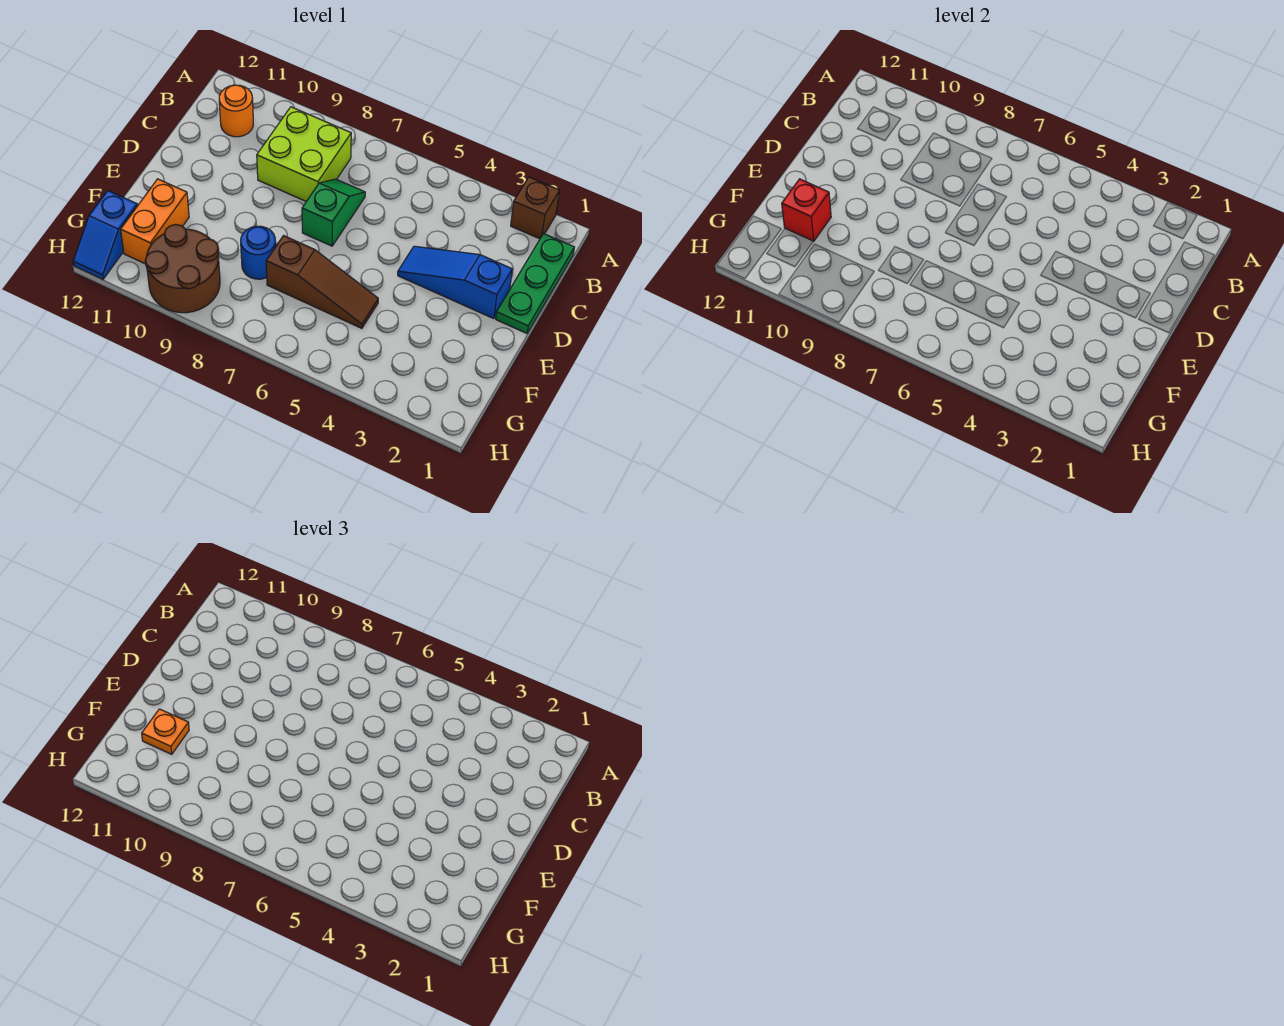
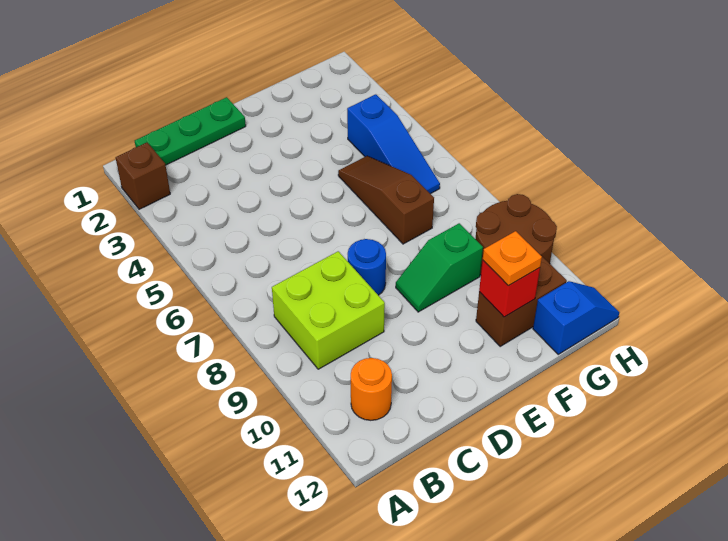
green slope C7:D7 level 1 top D -> green slope E9:F9 level 1 top F
blue slope D2:D4 level 1 top 2 -> blue slope G4:G6 level 1 top 4
blue round brick F8 level 1 -> blue round brick D8 level 1
orange brick F11:G11 level 1 -> brown brick F11:G11 level 1

